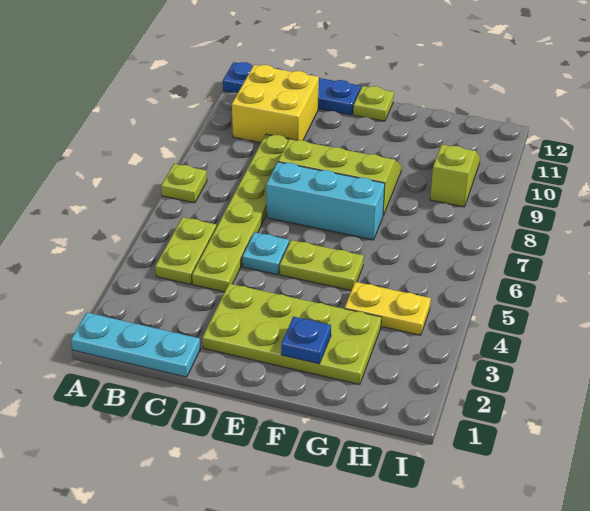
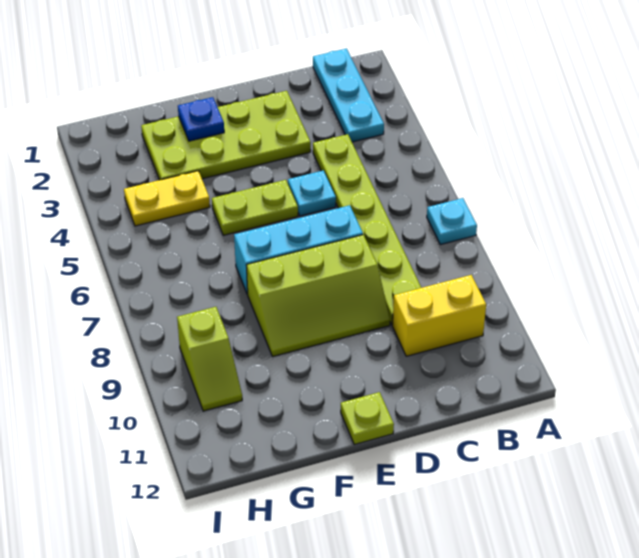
cyan plate A1:C1 level 1 -> cyan plate B1:B3 level 1
lime plate A7 level 1 -> cyan plate A7 level 1
blue plate A12:D12 level 1 -> none
lime plate B4:B5 level 1 -> none
yellow brick B10:C11 level 1 -> yellow brick B10:C10 level 1

